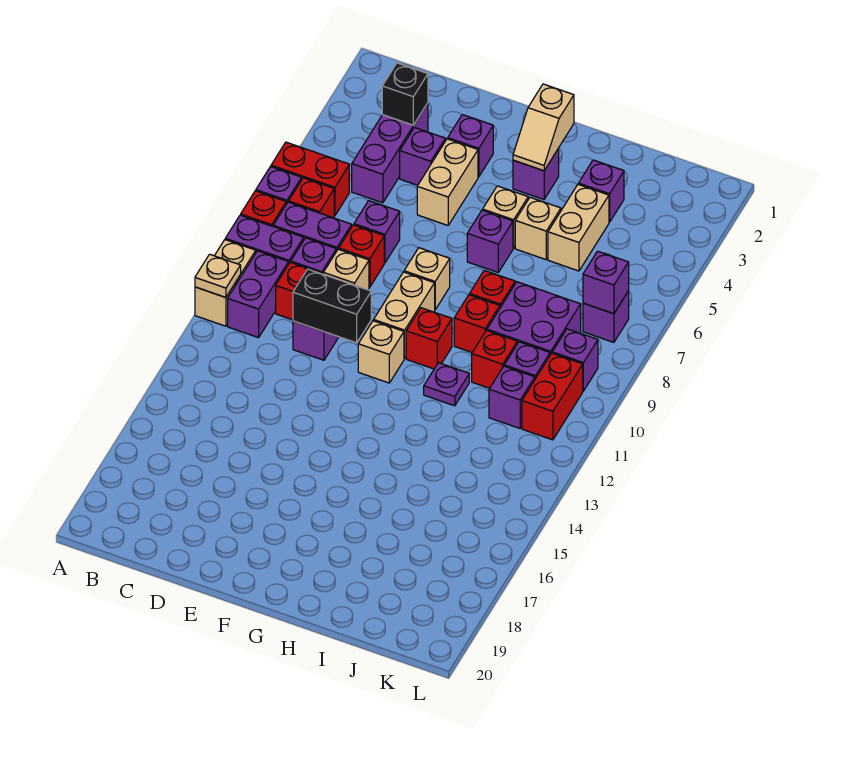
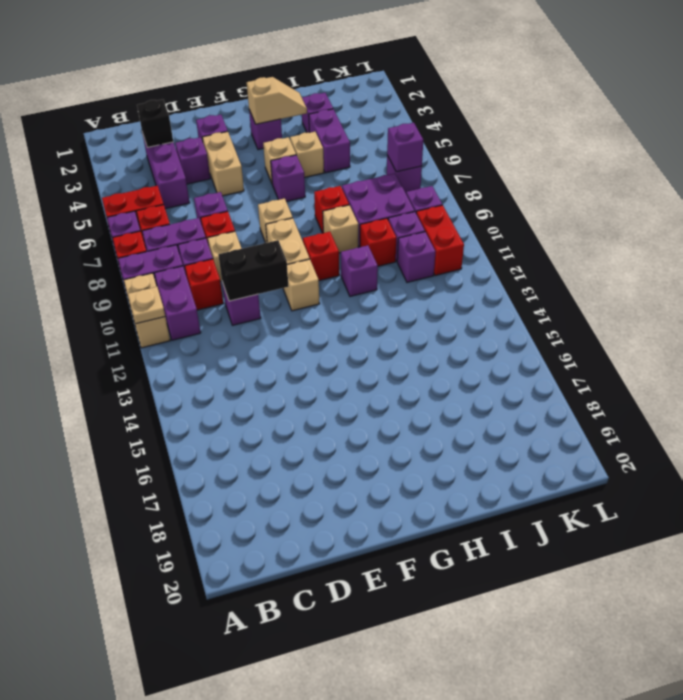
tan slope G2:G3 level 2 top 2 -> tan slope G3:H3 level 2 top G
red brick H9 level 1 -> tan brick H9 level 1
purple plate H11 level 1 -> purple brick H11 level 1
tan brick I4:I5 level 1 -> purple brick I4:I5 level 1

